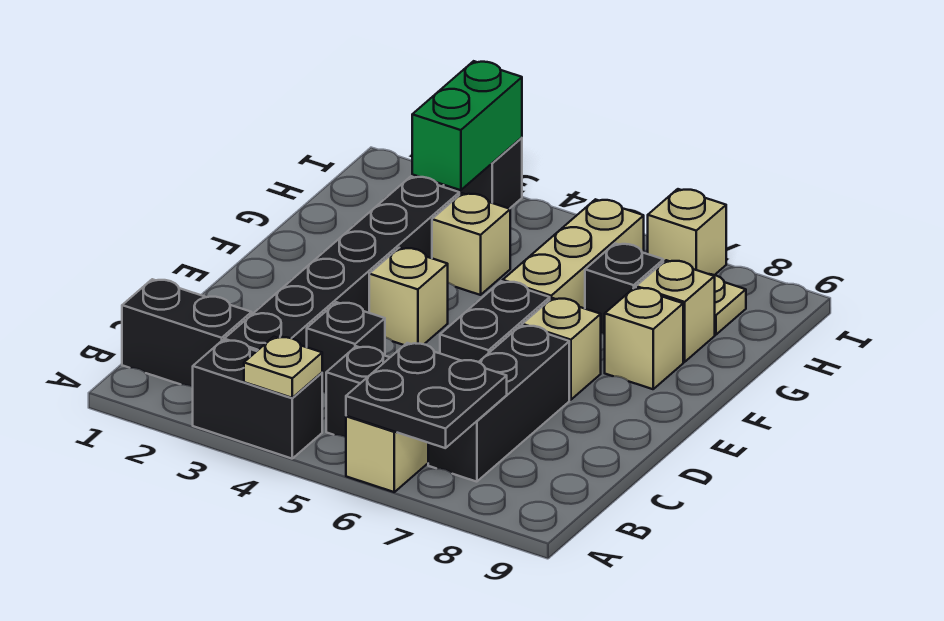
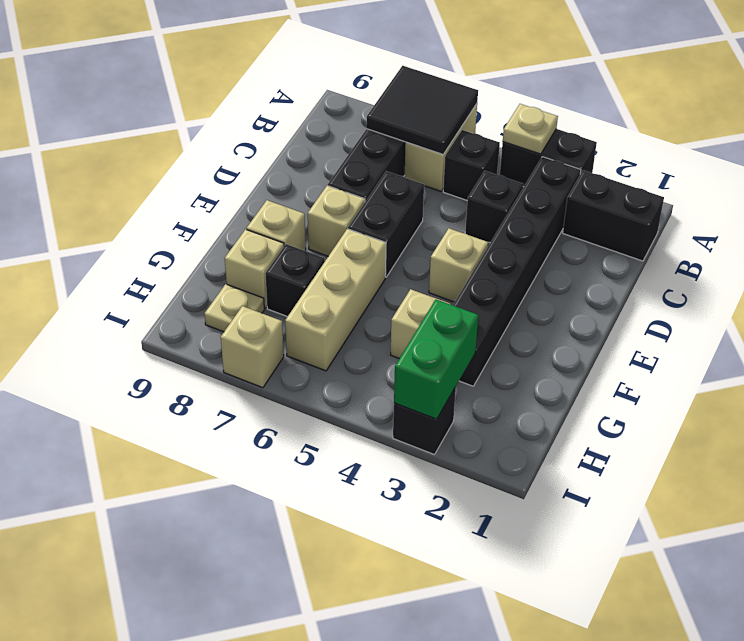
black plate A6:B7 level 2 -> black tile A6:B7 level 2

